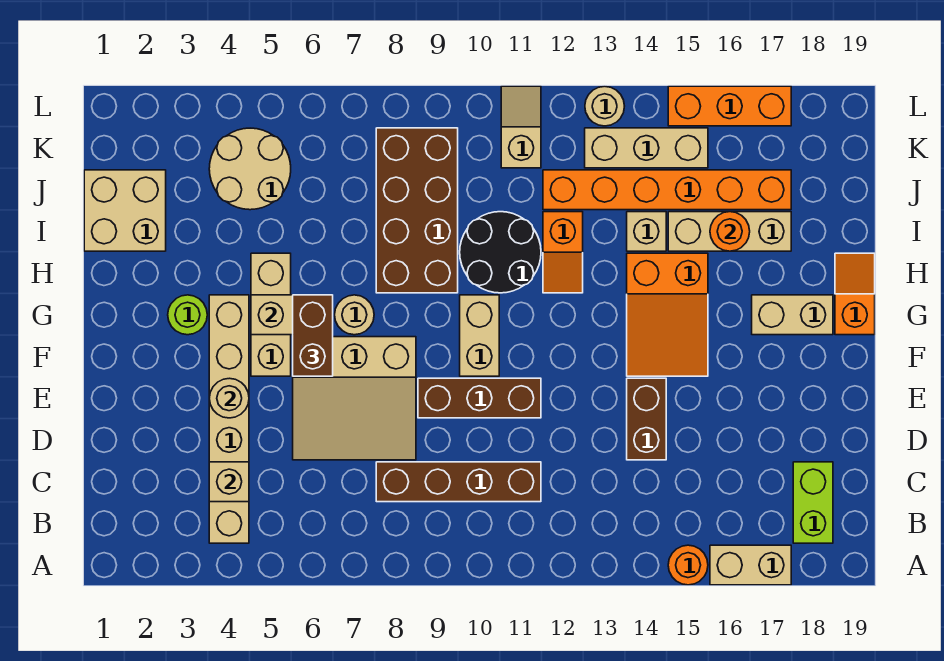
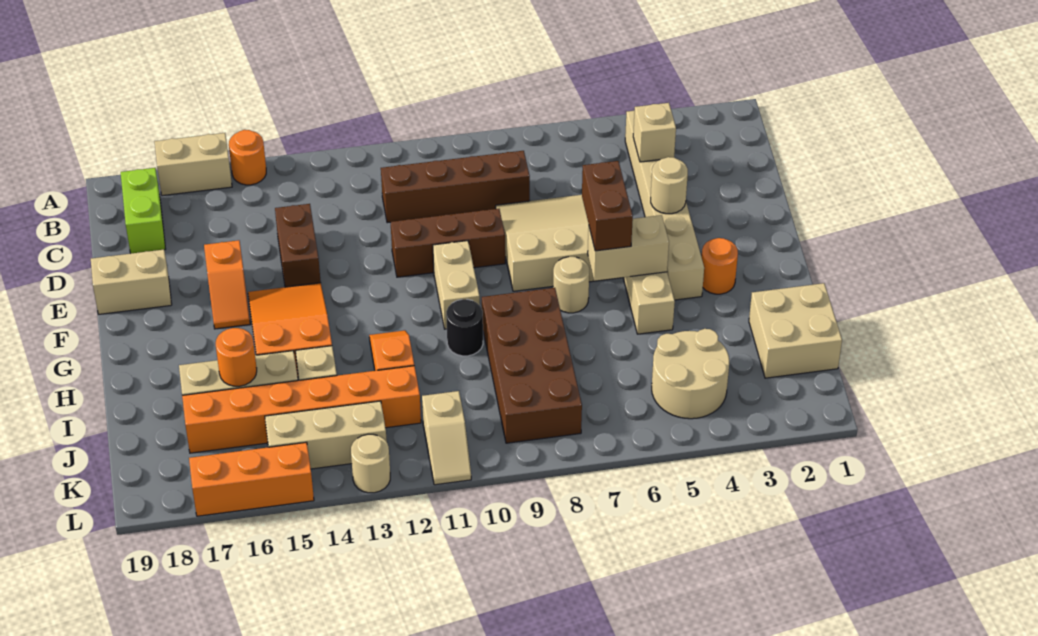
lime round brick G3 level 1 -> orange round brick G3 level 1
tan brick G17:G18 level 1 -> tan brick E18:E19 level 1
orange slope G19:H19 level 1 top G -> orange slope E16:F16 level 1 top E
black round brick H10:I11 level 1 -> black round brick H10 level 1

